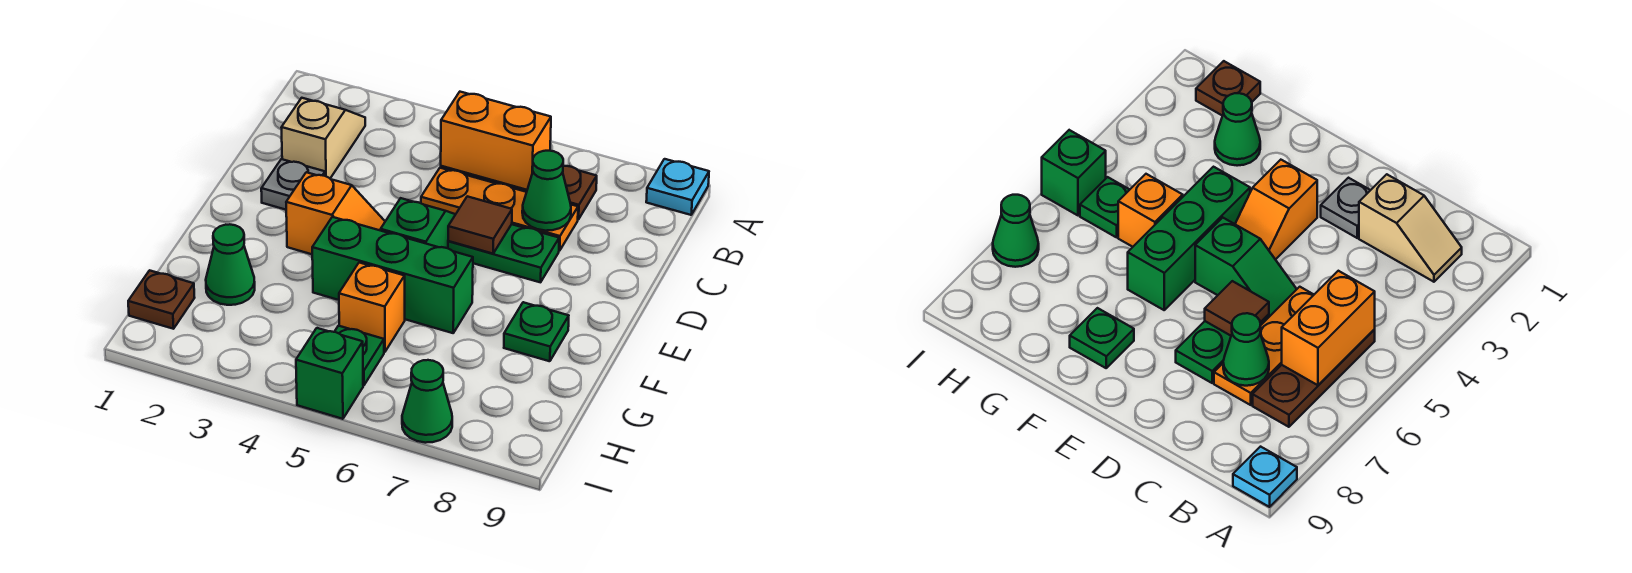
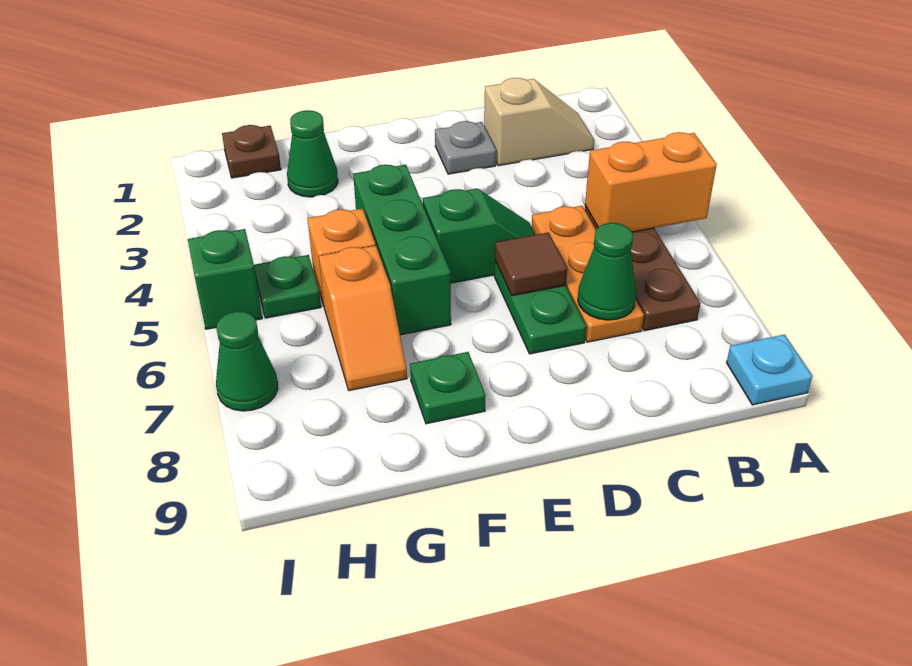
orange brick B5:B6 level 2 -> orange brick A5:B5 level 2
orange slope E3:E4 level 1 top 3 -> orange slope G6:G7 level 1 top 6

